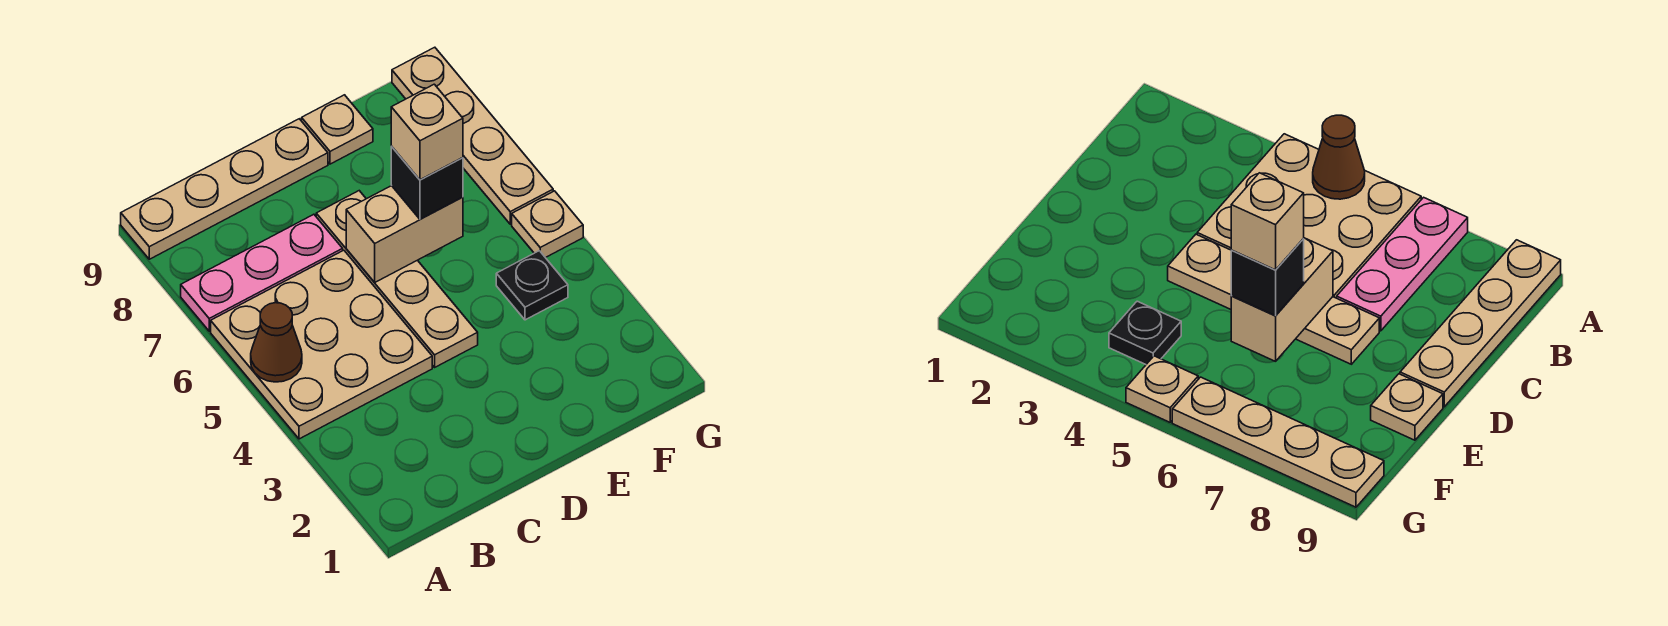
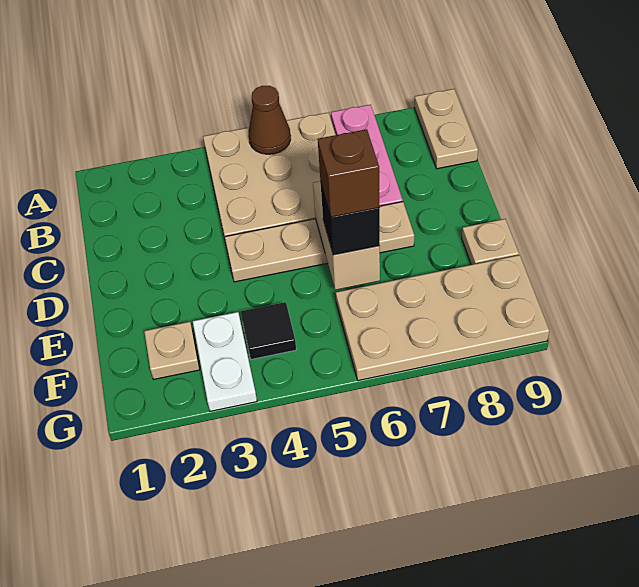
tan plate A9:D9 level 1 -> tan plate A9:B9 level 1
tan brick E6 level 4 -> brown brick E6 level 4
none -> white plate F3:G3 level 1
black plate F4 level 1 -> black tile F4 level 1
tan plate G5 level 1 -> tan plate F2 level 1
tan plate G6:G9 level 1 -> tan plate F6:G9 level 1

